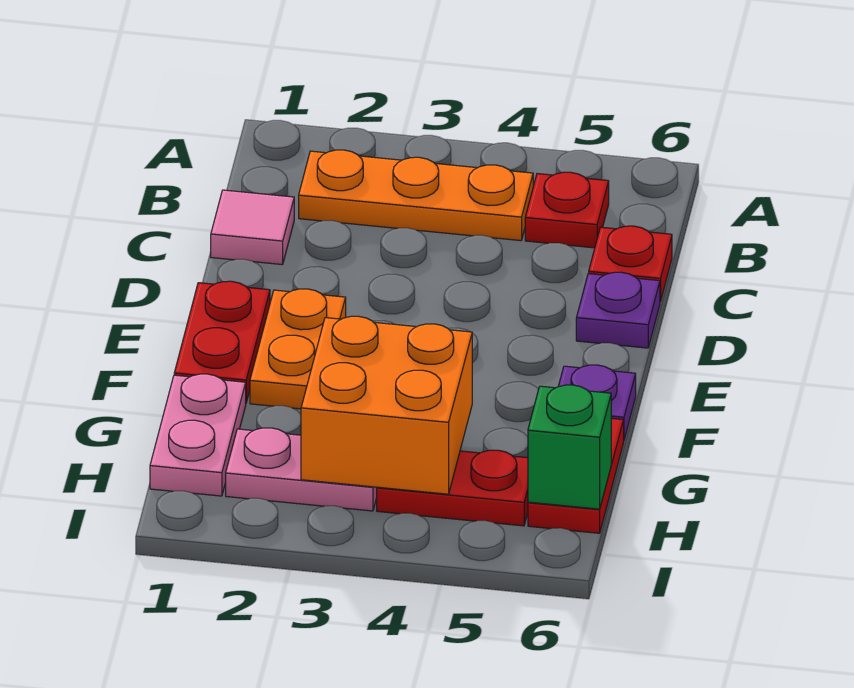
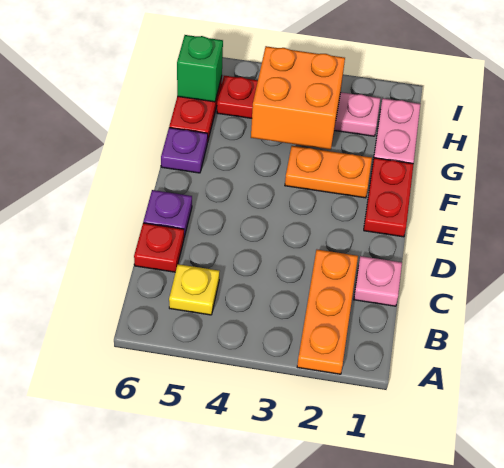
orange plate B2:B4 level 1 -> orange plate A2:C2 level 1
red plate B5 level 1 -> yellow plate B5 level 1
pink tile C1 level 1 -> pink plate C1 level 1
orange plate E2:F2 level 1 -> orange plate F2:F3 level 1

